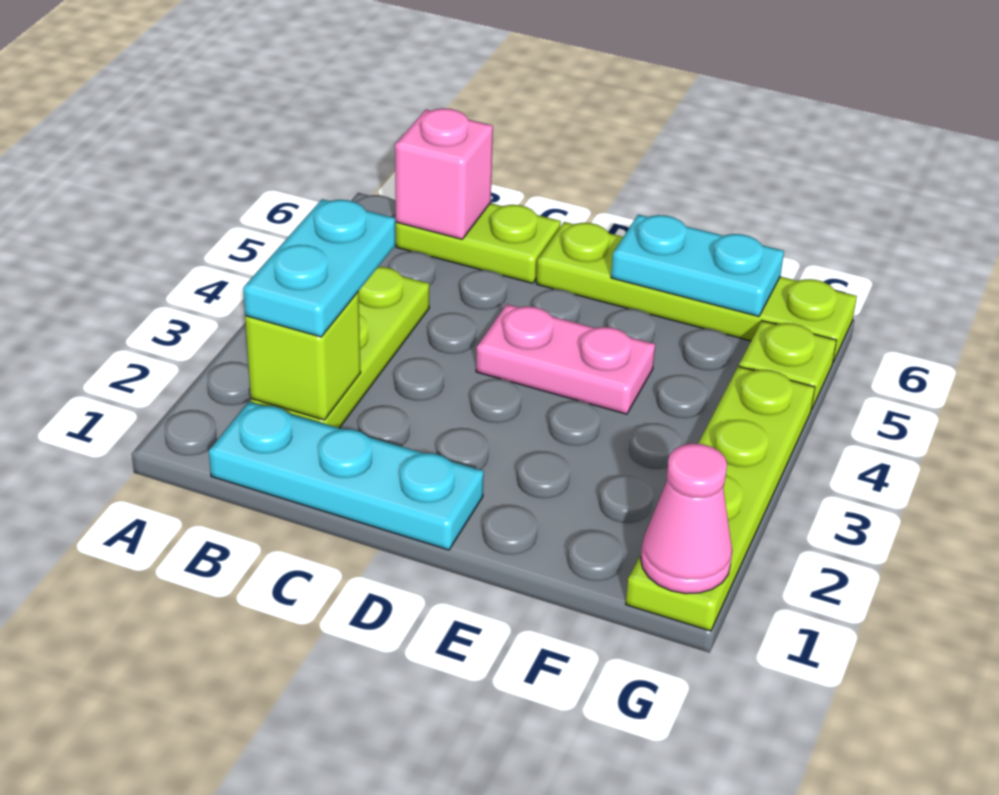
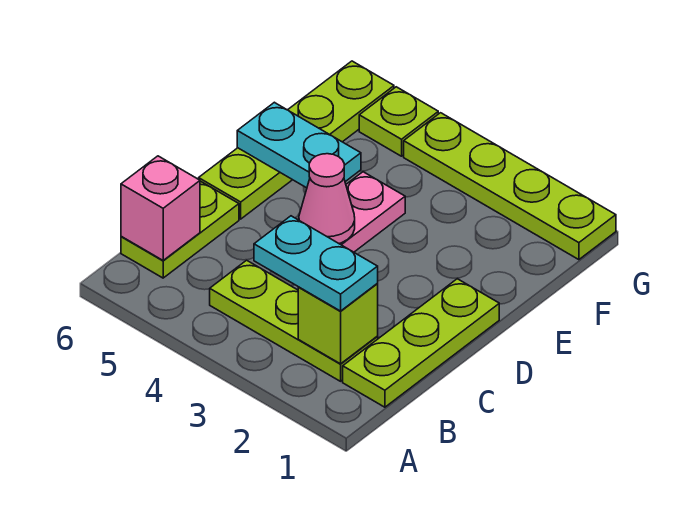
cyan plate B1:D1 level 1 -> lime plate B1:D1 level 1
cyan plate E6:F6 level 2 -> cyan plate E5:E6 level 2
pink cone G1 level 2 -> pink cone D4 level 2

